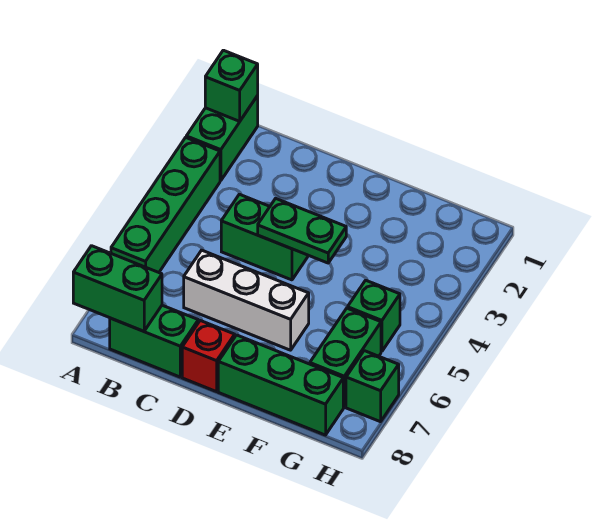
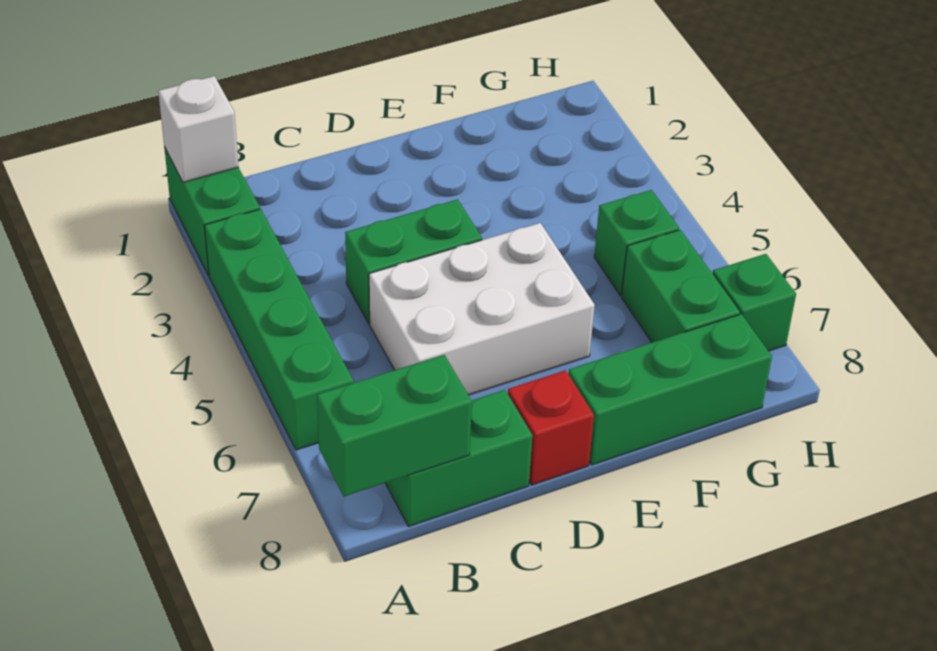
green brick A1 level 2 -> white brick A1 level 2
white brick C6:E6 level 1 -> white brick C5:E6 level 1
green plate D4:E4 level 2 -> none

